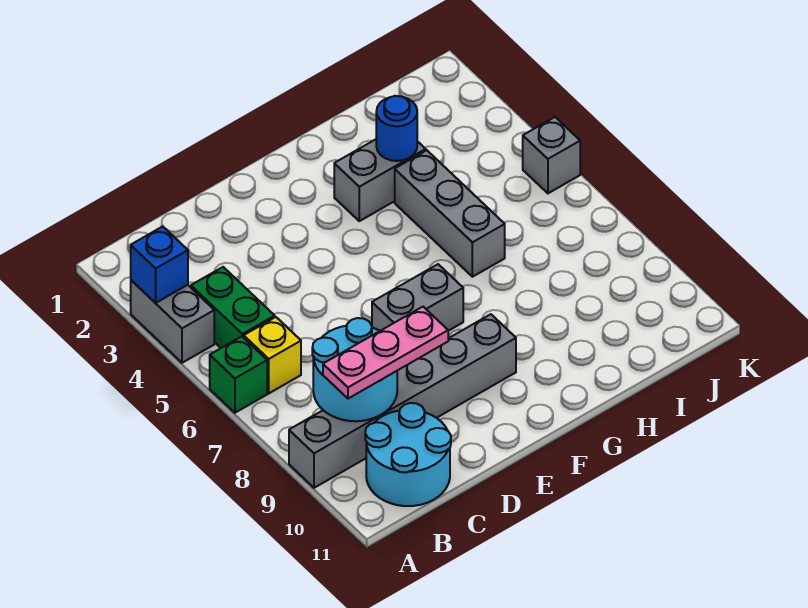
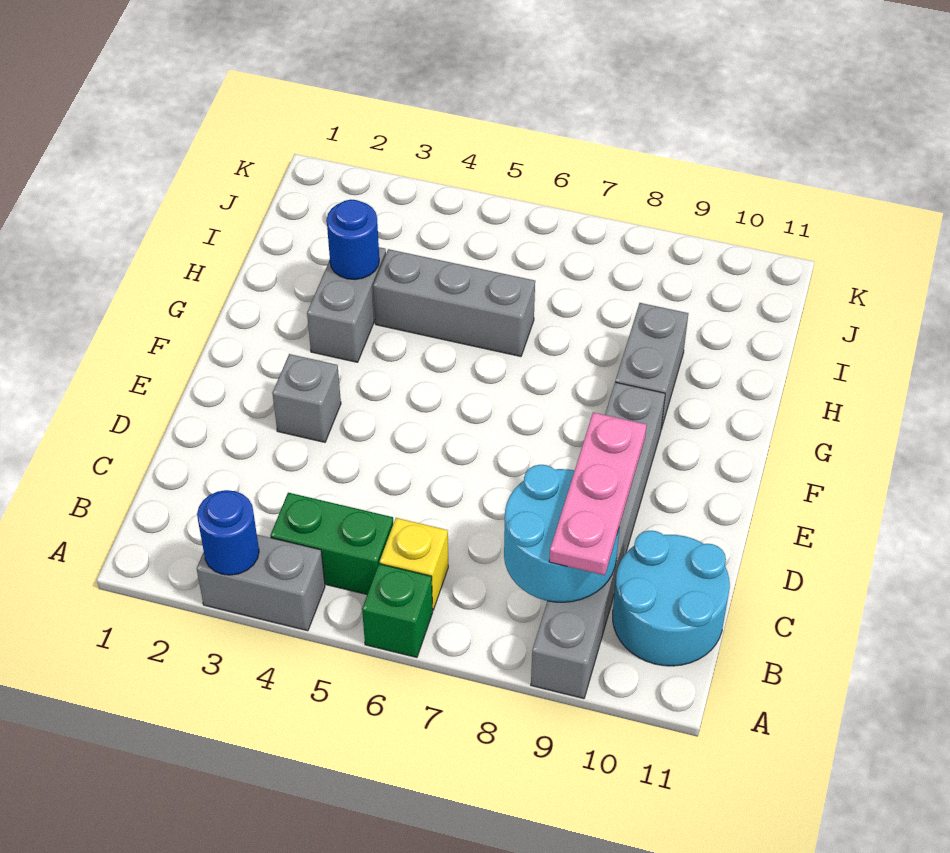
blue brick A3 level 2 -> blue round brick A3 level 2
grey brick E7:F7 level 1 -> grey brick G9:H9 level 1
grey brick K5 level 1 -> grey brick E3 level 1

